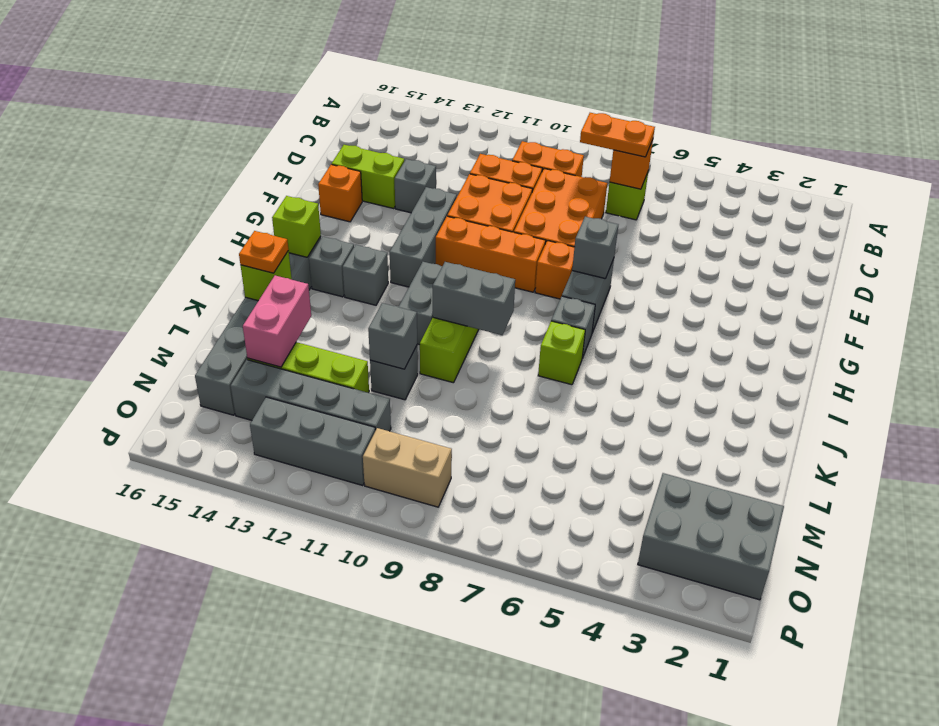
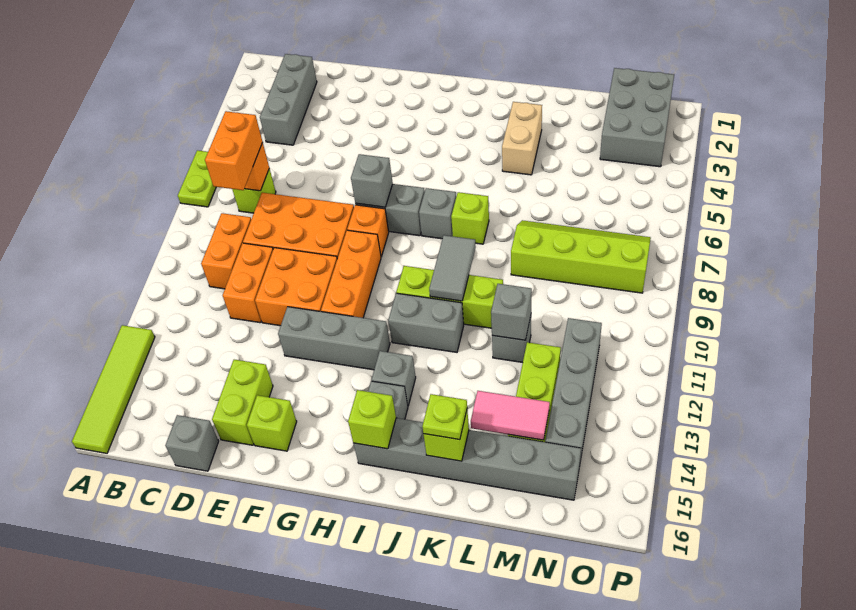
none -> lime plate A6:A7 level 1
none -> lime tile A13:A16 level 1
orange plate C7:C8 level 3 -> orange brick C7:C8 level 3
grey brick E13 level 1 -> grey brick D16 level 1
orange brick F15 level 1 -> lime brick F15 level 1
grey brick J9:J10 level 2 -> grey tile J9:J10 level 2
orange plate K15 level 3 -> lime plate K15 level 3
none -> lime slope L7:O8 level 1 top 8
pink brick L14:M14 level 2 -> pink tile L14:M14 level 2
tan brick O9:O10 level 1 -> tan brick K3:K4 level 1
grey brick O11:O13 level 1 -> grey brick C2:C4 level 1

